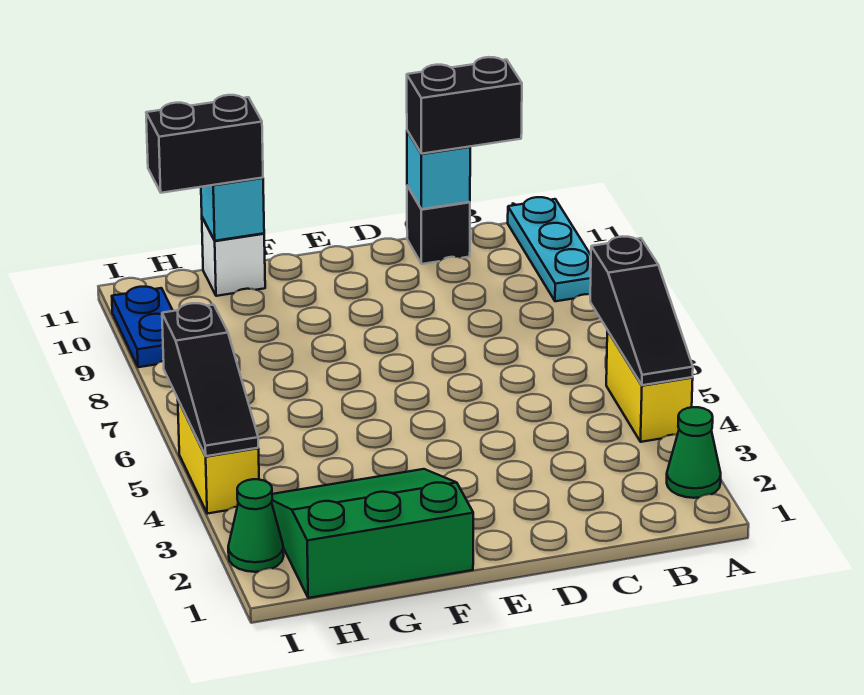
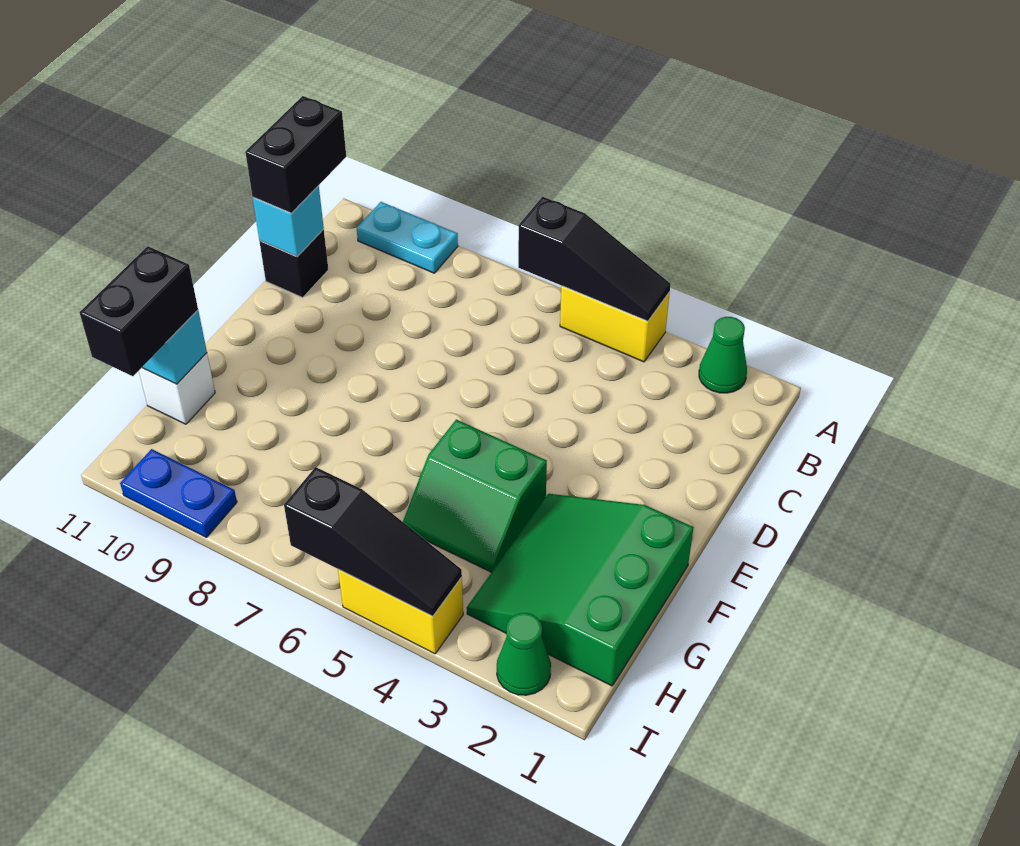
cyan plate A9:A11 level 1 -> cyan plate A9:A10 level 1
none -> green slope F4:G5 level 1 top F

